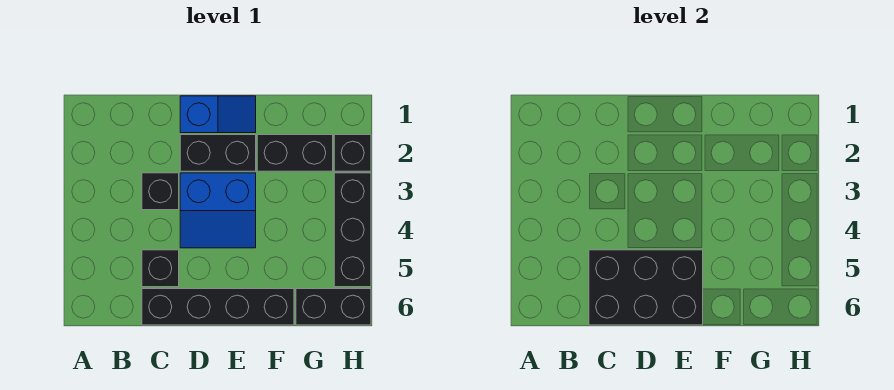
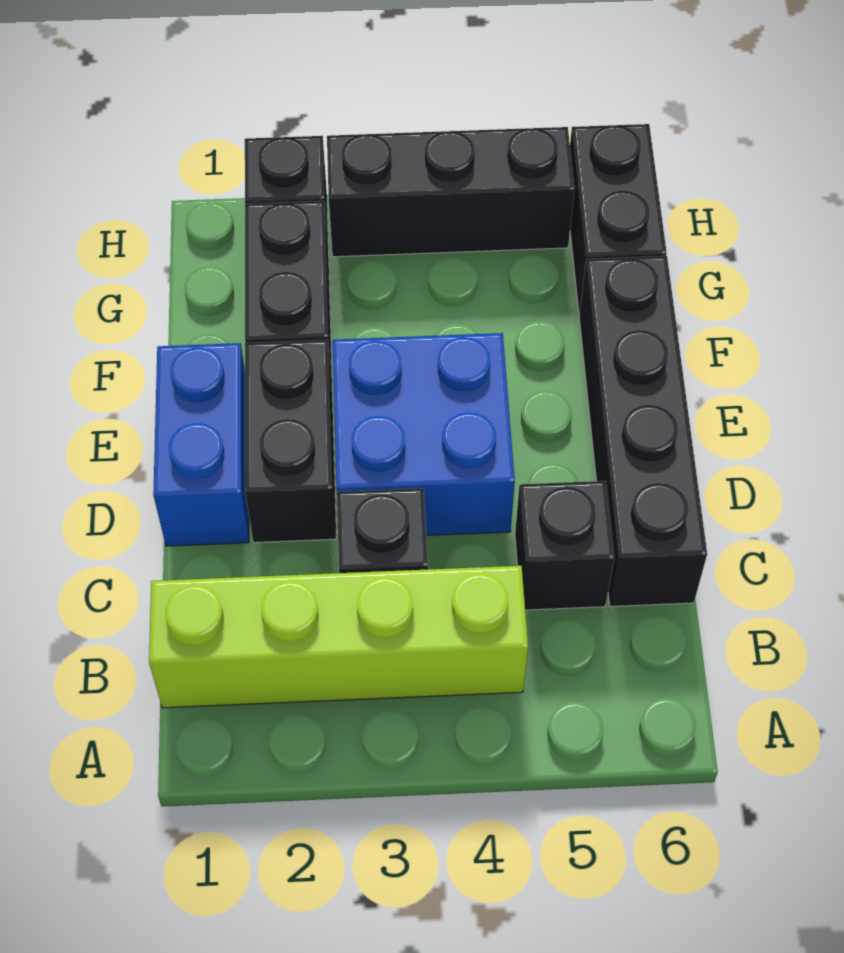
none -> lime brick B1:B4 level 1
black brick C5:E6 level 2 -> none
blue slope D1:E1 level 1 top D -> blue brick D1:E1 level 1
blue slope D3:E4 level 1 top 3 -> blue brick D3:E4 level 1

